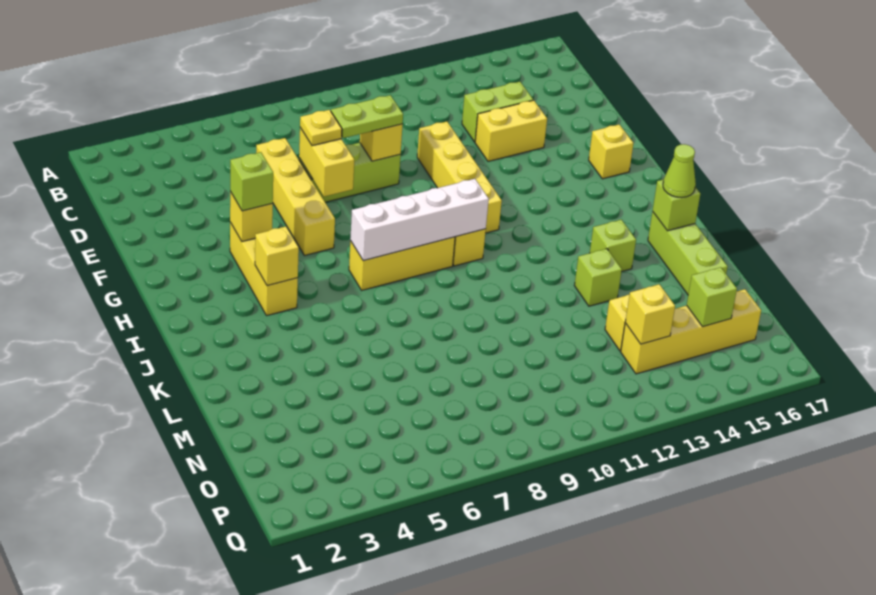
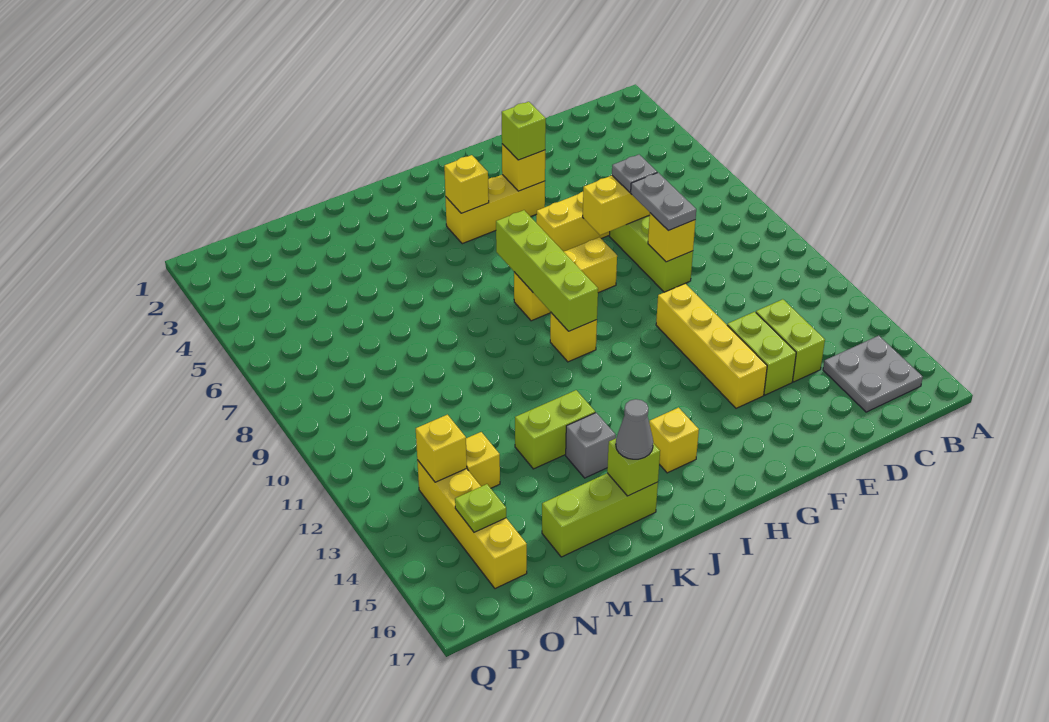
none -> grey plate B15:C16 level 1
yellow plate E7 level 3 -> grey plate E7 level 3
lime plate E8:E9 level 3 -> grey plate E8:E9 level 3
yellow brick E11:H11 level 1 -> yellow brick F11:F14 level 1
yellow brick E13:E14 level 1 -> lime brick E13:E14 level 1
yellow brick G16 level 1 -> yellow brick I15 level 1
yellow brick I7:I9 level 1 -> yellow brick G8:I8 level 1
white brick I7:I10 level 2 -> lime brick I7:I10 level 2
lime brick K14 level 1 -> grey brick K14 level 1
lime cone K16 level 3 -> grey cone K16 level 3
lime brick L13 level 1 -> lime brick K13:L13 level 1
lime brick O15 level 2 -> lime plate O15 level 2

